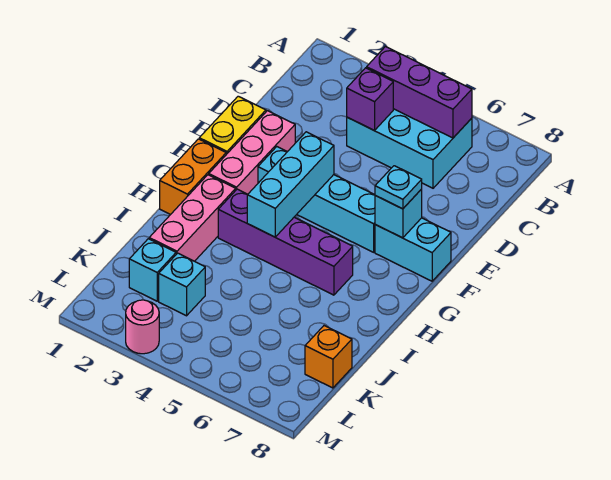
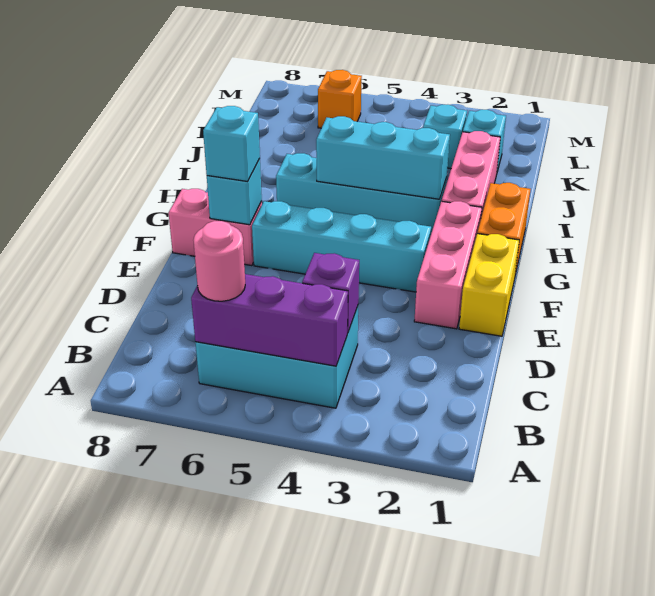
cyan brick F4:H4 level 2 -> cyan brick H3:H5 level 2
cyan brick F7:F8 level 1 -> pink brick F7:F8 level 1
cyan plate F7 level 3 -> cyan brick F7 level 3
purple brick H3:H6 level 1 -> cyan brick H3:H6 level 1
orange brick K8 level 1 -> orange brick L6 level 1
pink round brick M3 level 1 -> pink round brick B6 level 3

